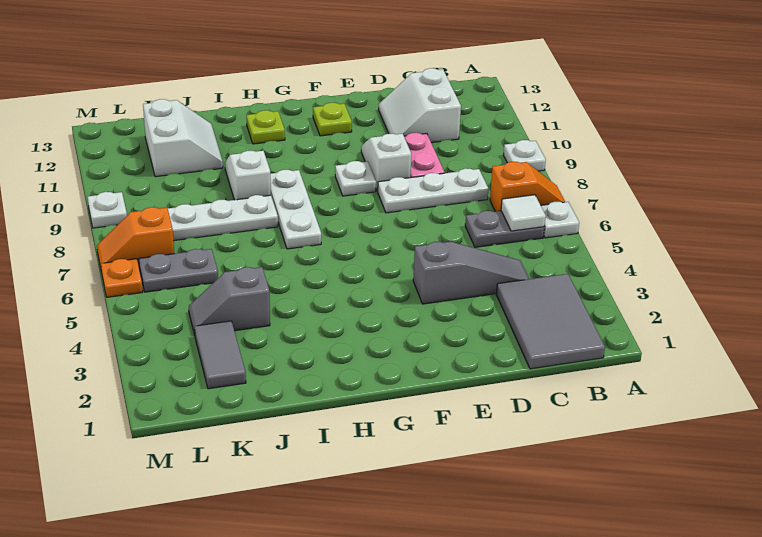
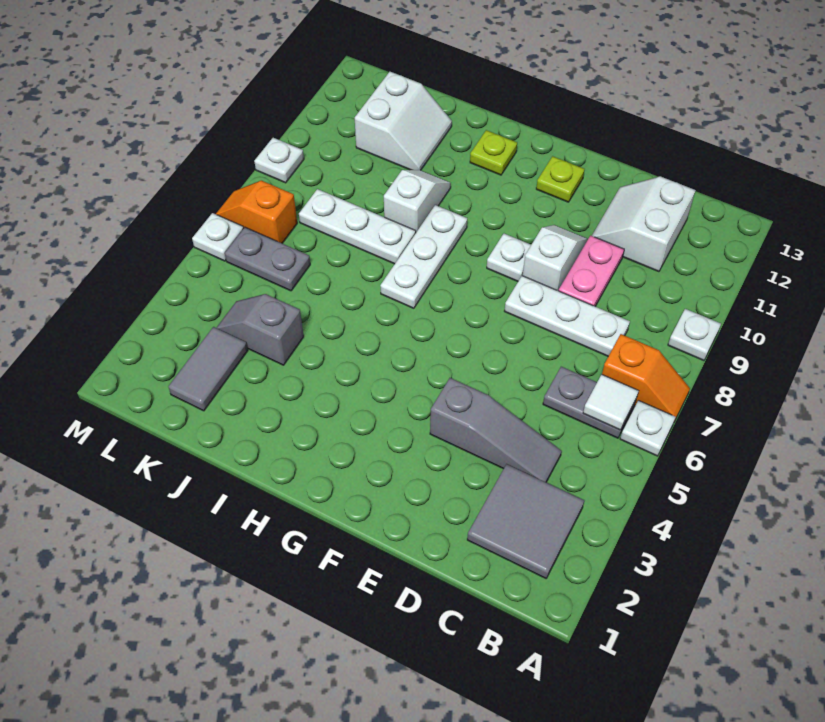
grey tile B1:C3 level 1 -> grey tile B2:C3 level 1
orange plate M6 level 1 -> white plate M6 level 1

